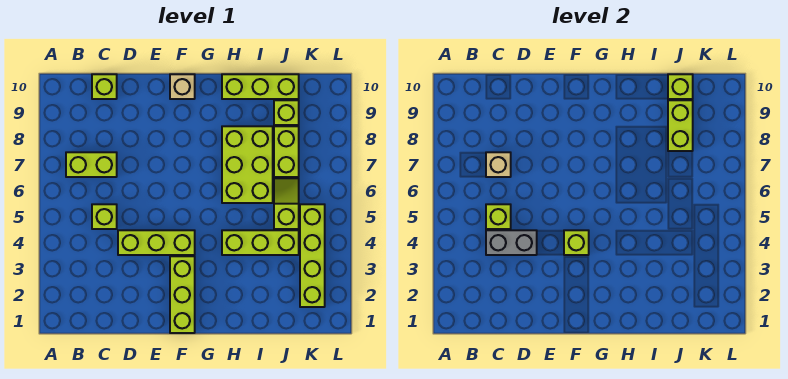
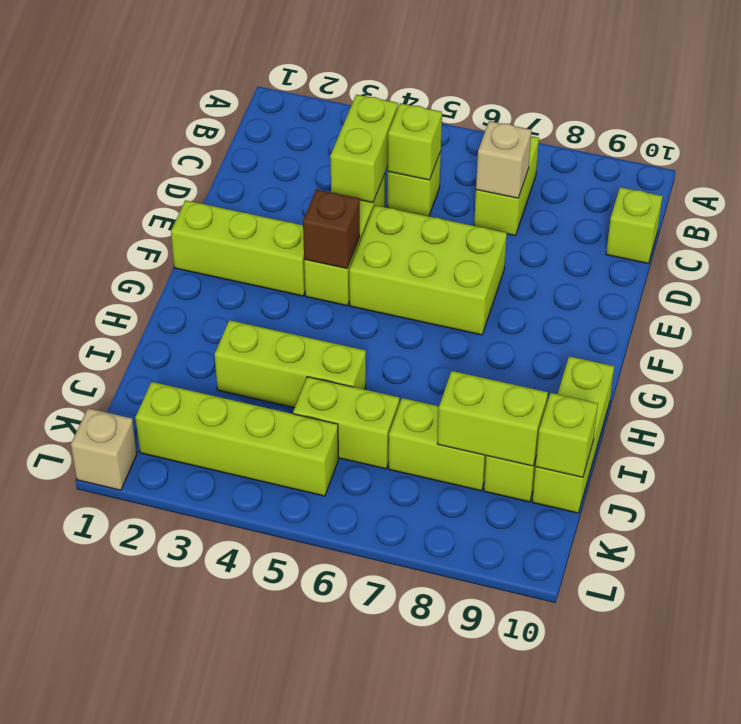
grey brick C4:D4 level 2 -> lime brick C4:D4 level 2
lime brick F4 level 2 -> brown brick F4 level 2
tan brick F10 level 1 -> tan brick L1 level 1
lime brick H4:J4 level 1 -> lime brick I3:I5 level 1
lime brick H6:I8 level 1 -> lime brick E5:F7 level 1
lime slope J5:J6 level 1 top 5 -> lime brick J5:J6 level 1

